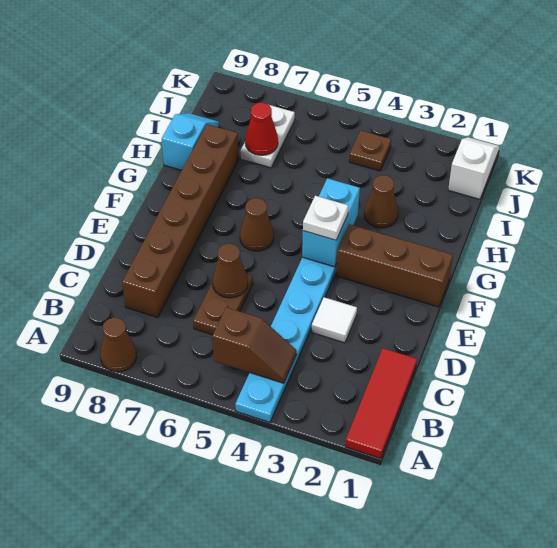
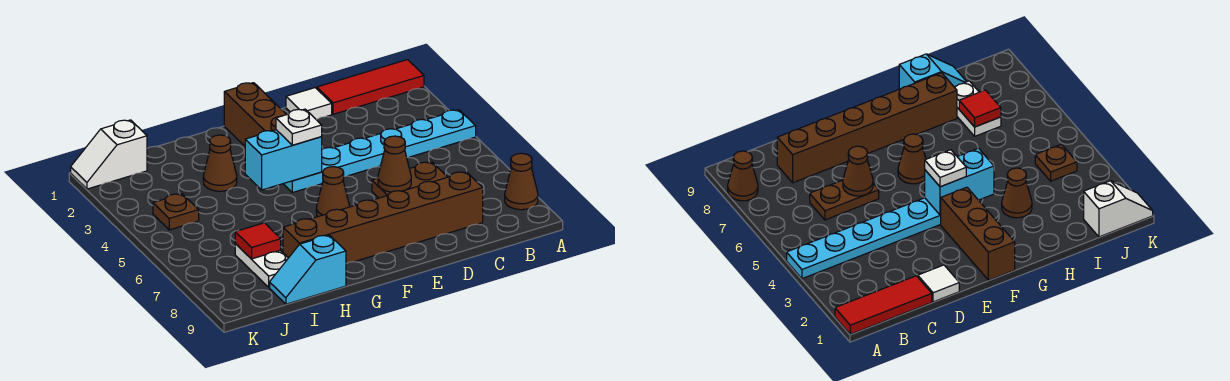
brown slope B4:B5 level 2 top 5 -> none
white tile D3 level 1 -> white tile D1 level 1
white plate I7:J7 level 1 -> white plate I7:I8 level 1
red cone I7 level 2 -> red tile I7 level 2

